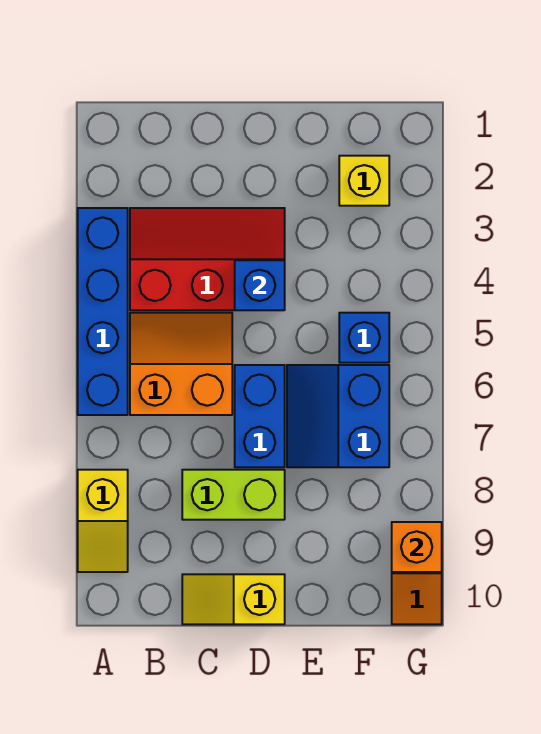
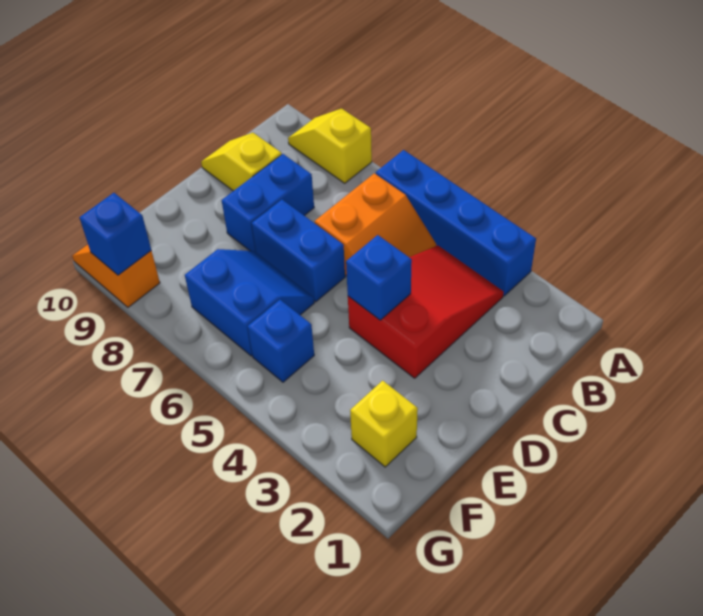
red slope B3:D4 level 1 top 4 -> red slope B3:D4 level 1 top D
lime brick C8:D8 level 1 -> blue brick C8:D8 level 1
yellow slope C10:D10 level 1 top D -> yellow slope C9:C10 level 1 top 9
orange brick G9 level 2 -> blue brick G9 level 2

